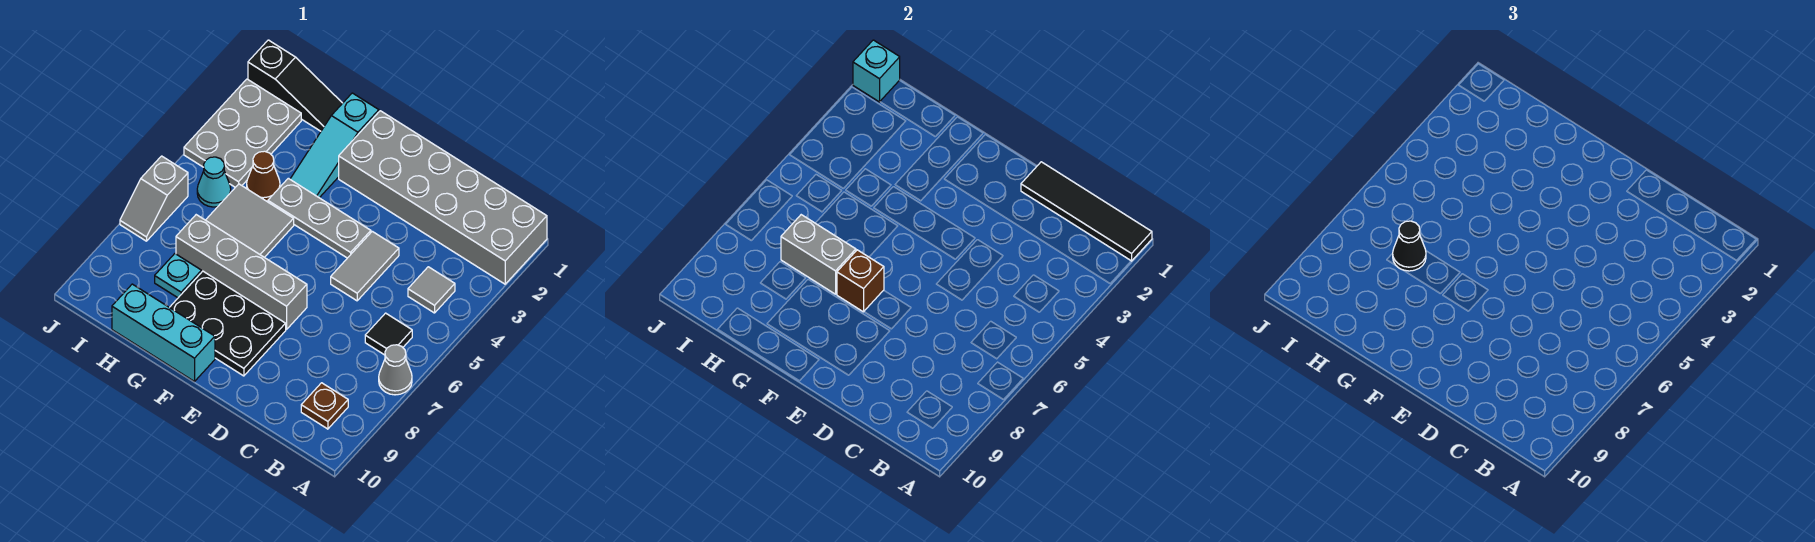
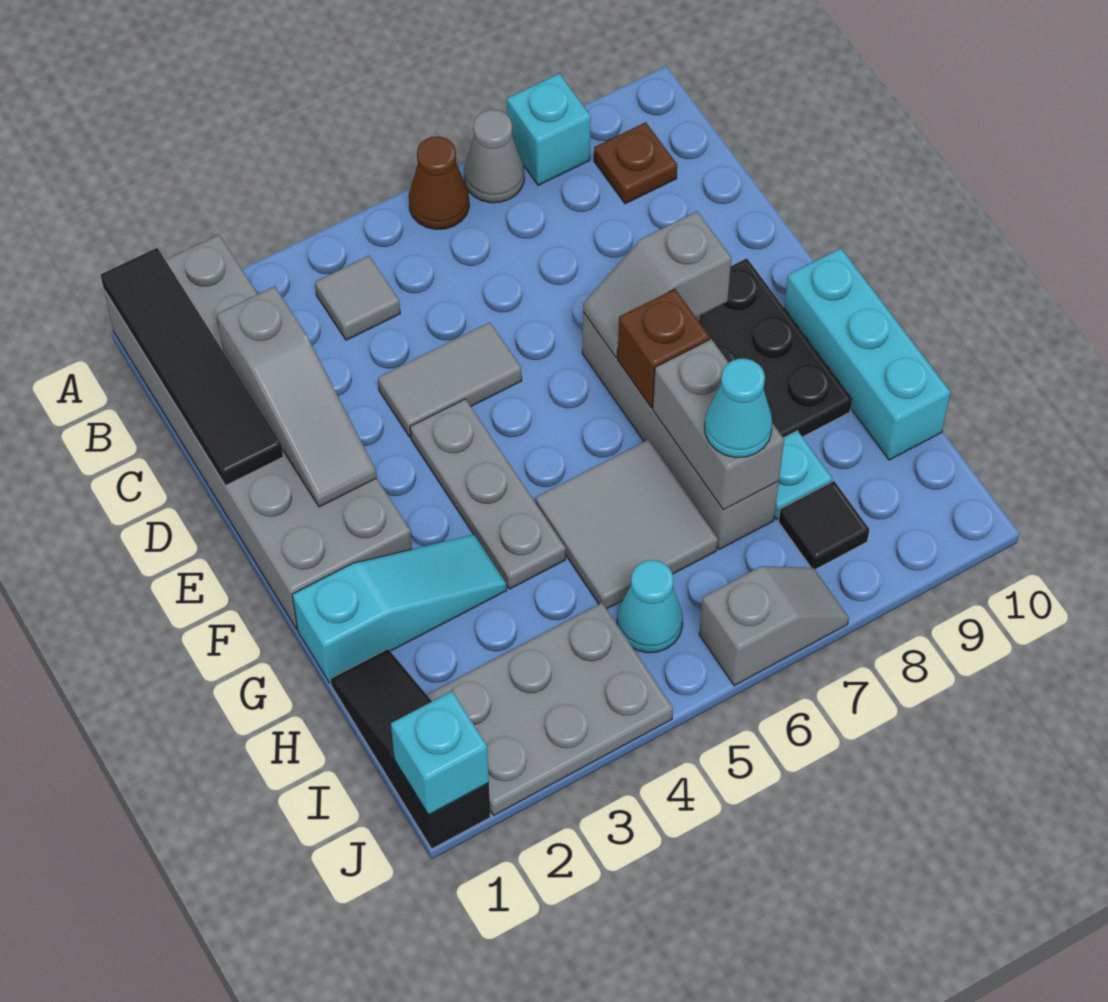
none -> cyan brick A8 level 1
black tile B6 level 1 -> black tile I8 level 1
none -> grey slope C2:E2 level 2 top C
none -> grey slope E7:E8 level 2 top 8
brown cone H4 level 1 -> brown cone A6 level 1
black cone H7 level 3 -> cyan cone H7 level 3

